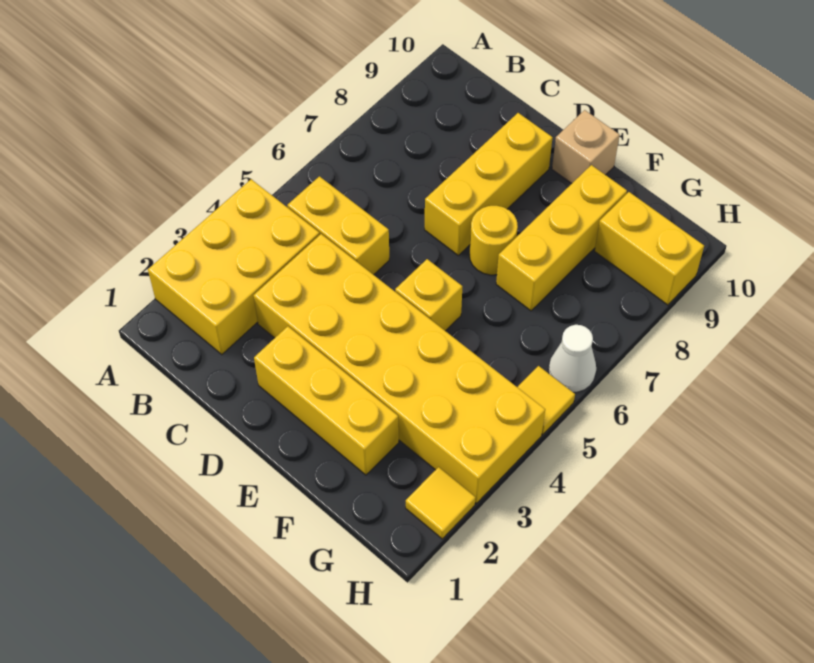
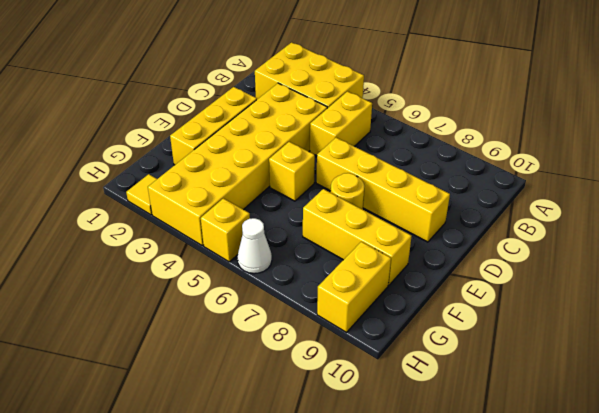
yellow brick D7:D9 level 1 -> yellow brick D6:D9 level 1
tan brick E10 level 1 -> none
yellow tile H5 level 1 -> yellow brick H5 level 1

